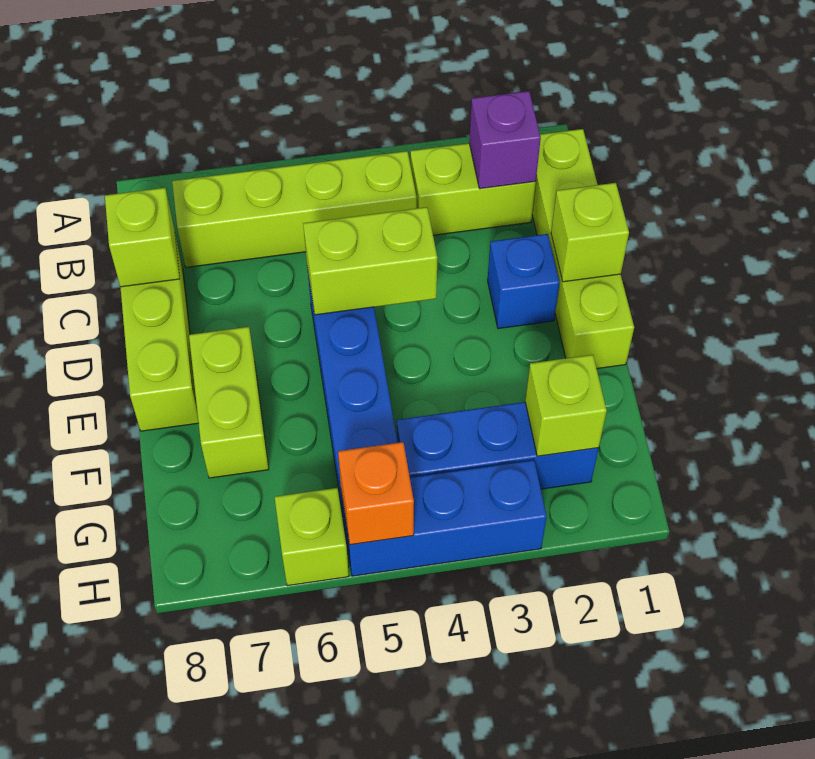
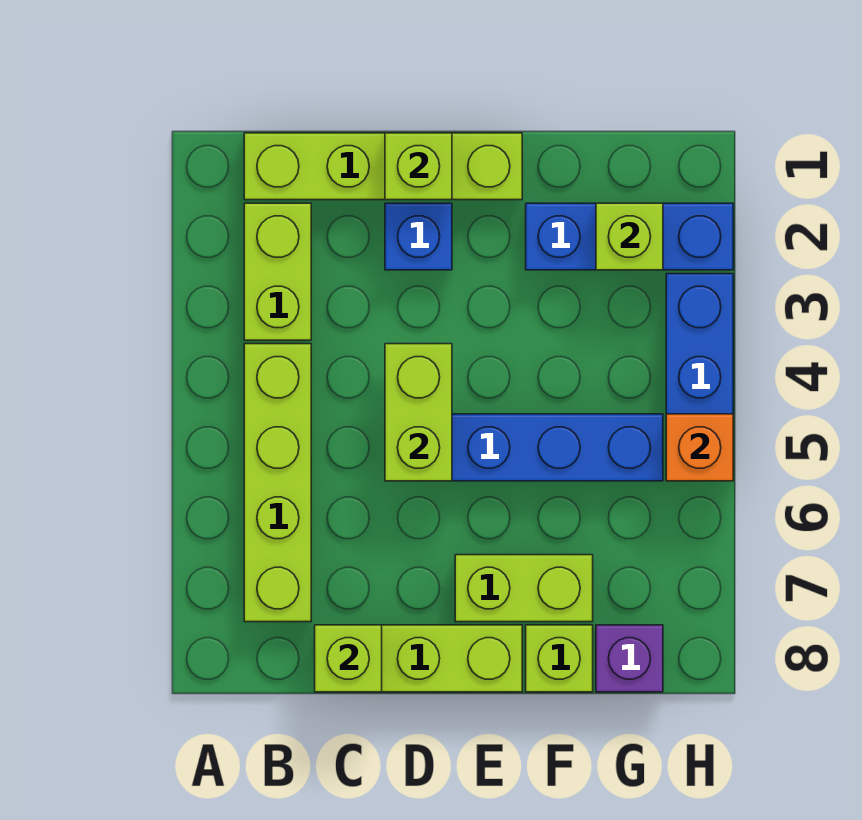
purple brick B2 level 2 -> purple brick G8 level 1
blue brick G2:G4 level 1 -> blue brick F2:H2 level 1
lime brick H6 level 1 -> lime brick F8 level 1

